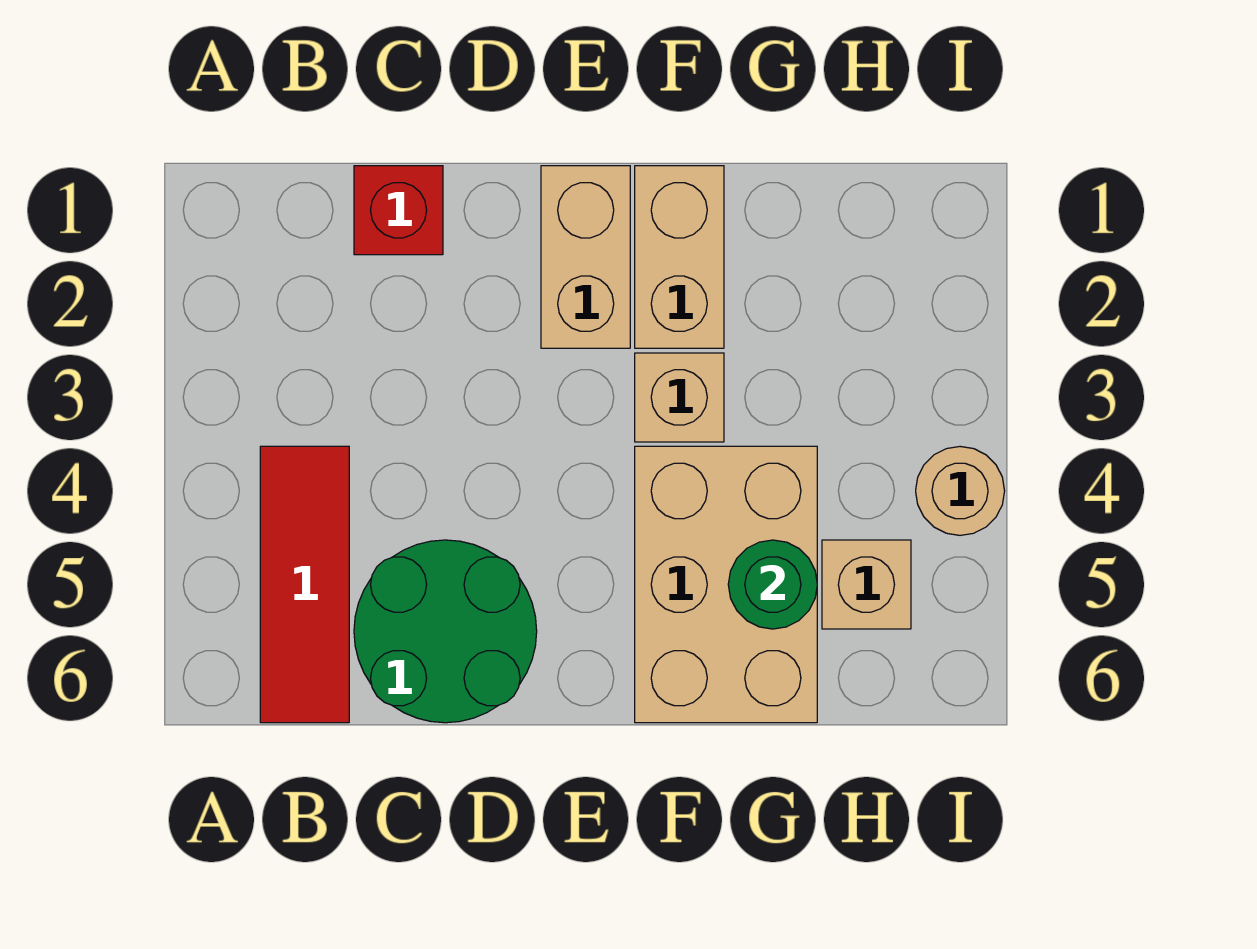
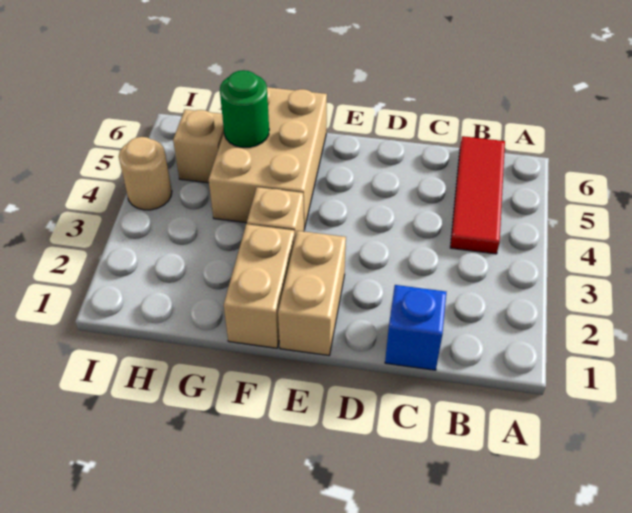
red brick C1 level 1 -> blue brick C1 level 1
green round brick C5:D6 level 1 -> none

